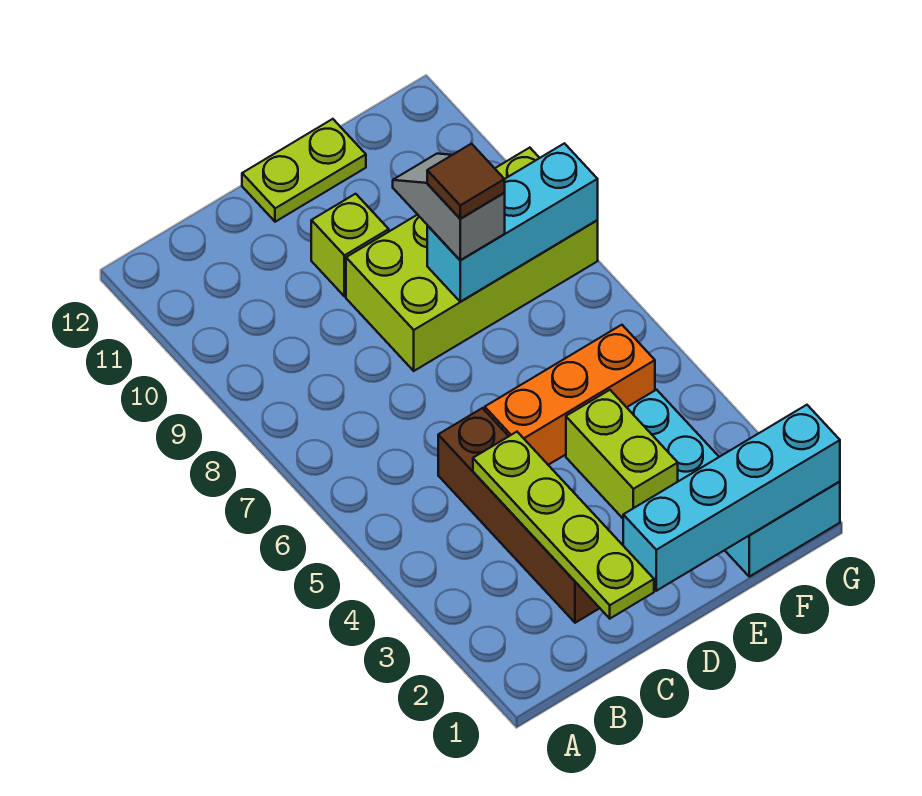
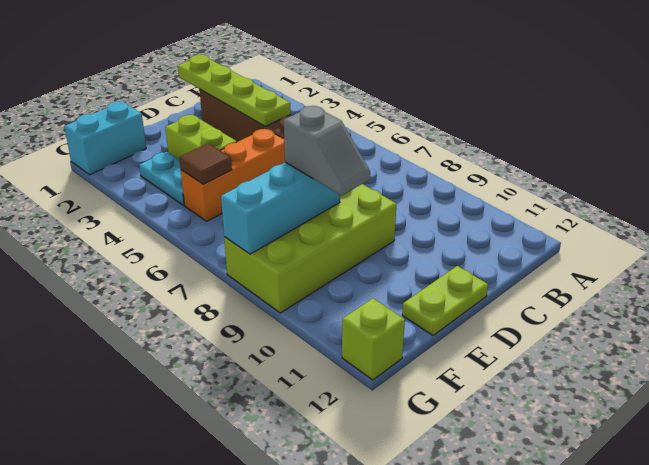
cyan brick D1:G1 level 2 -> none
lime brick D10 level 1 -> lime brick G12 level 1
brown tile E8 level 4 -> brown tile F5 level 2

